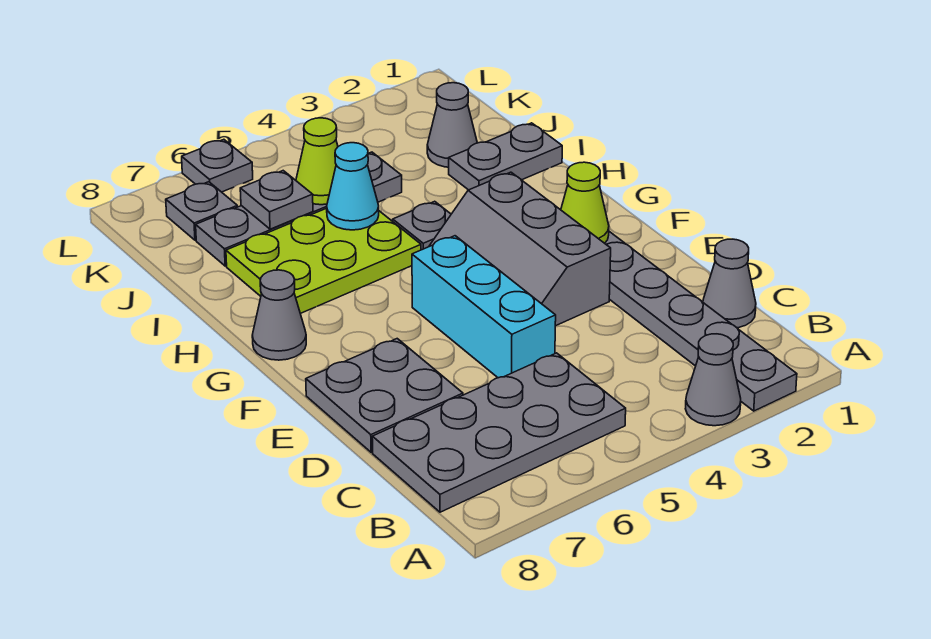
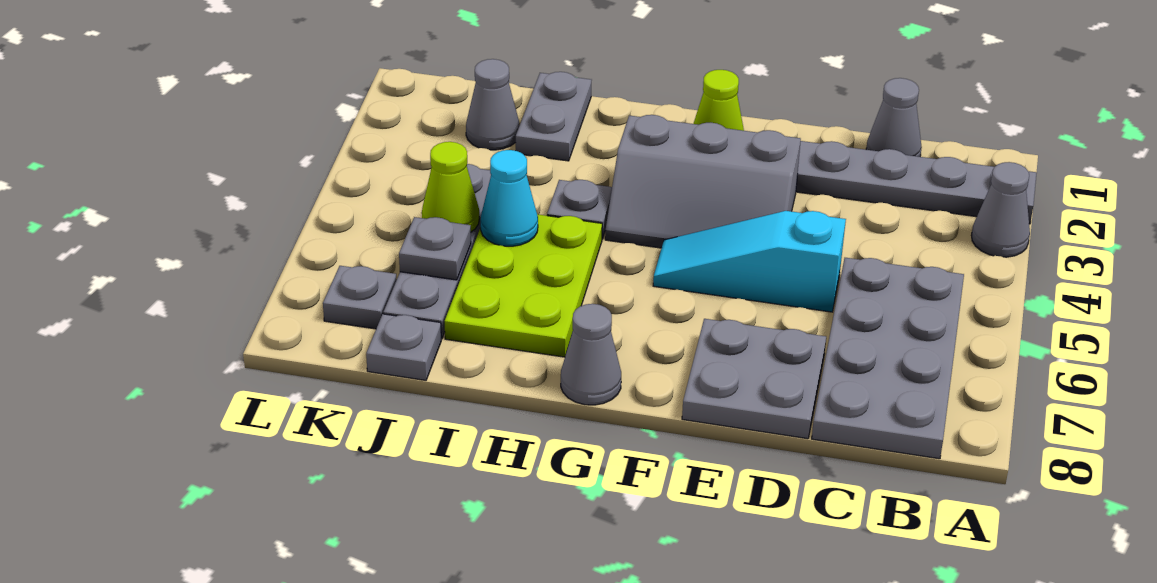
cyan brick D5:F5 level 1 -> cyan slope D5:F5 level 1 top D
grey plate L6 level 1 -> grey plate J8 level 1

